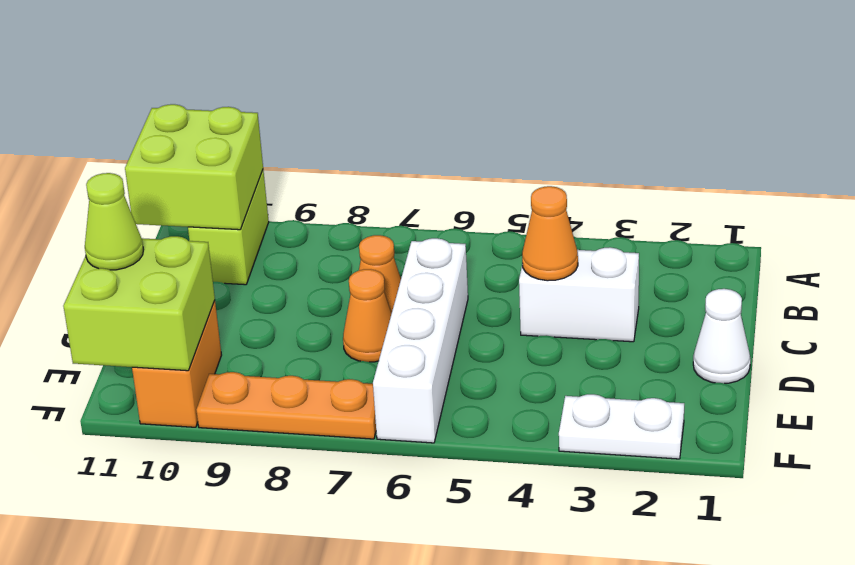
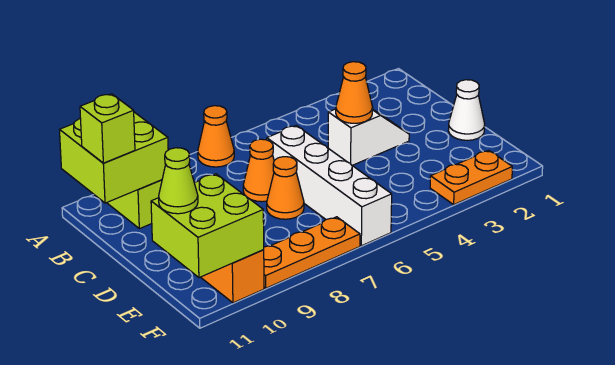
none -> orange cone A7 level 1
none -> lime brick B11 level 3
white brick C3:C4 level 1 -> white slope C3:C4 level 1 top 4
white plate F2:F3 level 1 -> orange plate F2:F3 level 1

